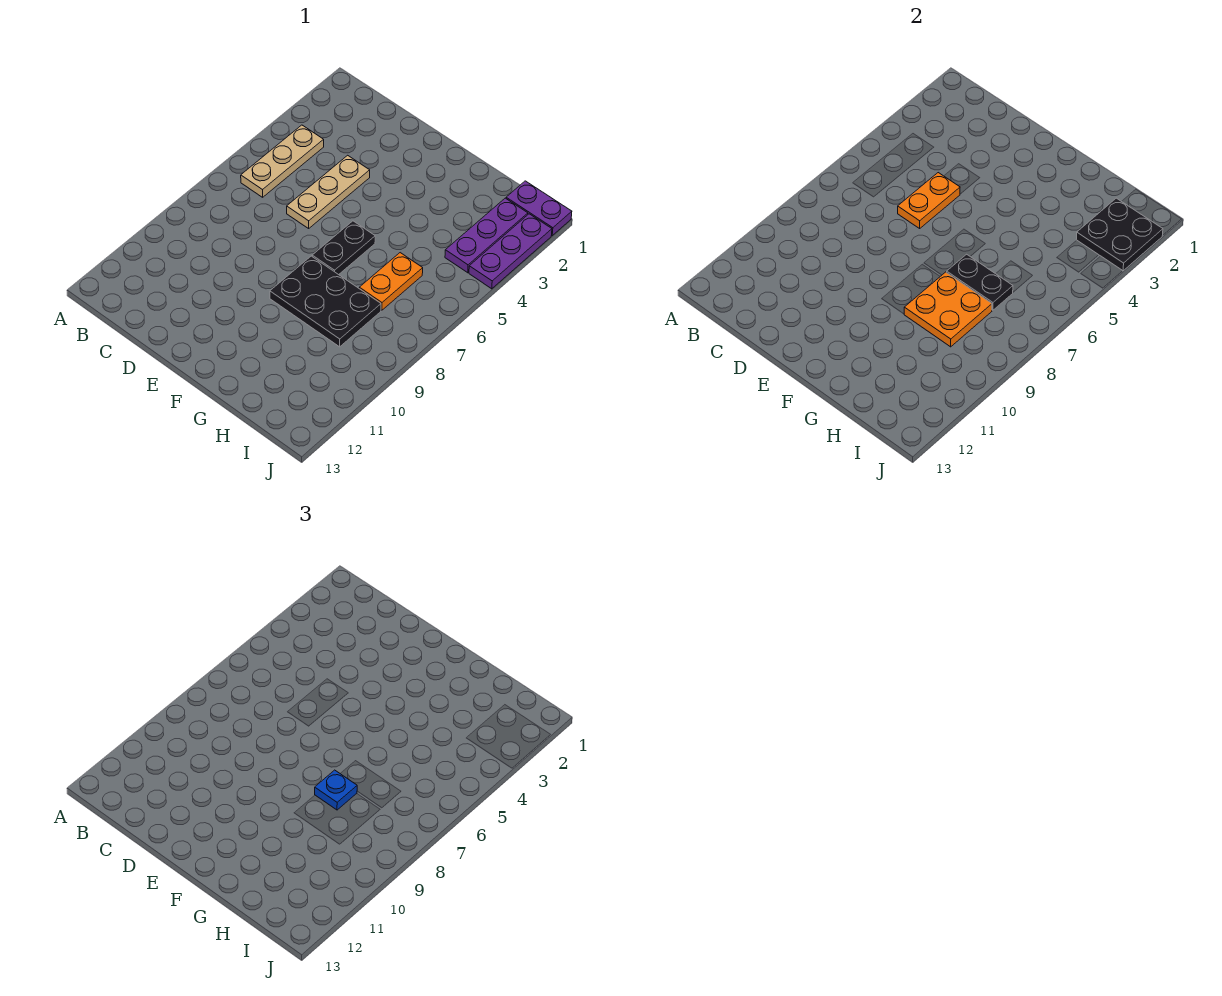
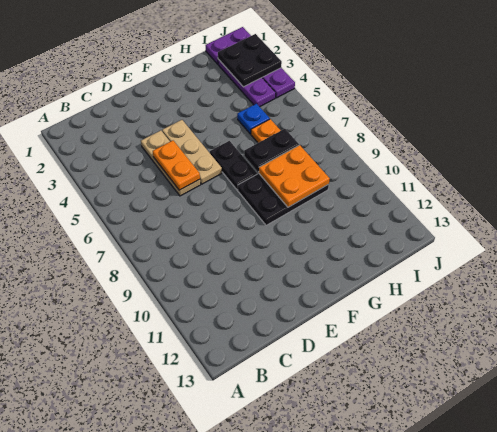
tan plate B4:B6 level 1 -> tan plate E4:E6 level 1
blue plate G8 level 3 -> blue plate H5 level 1

